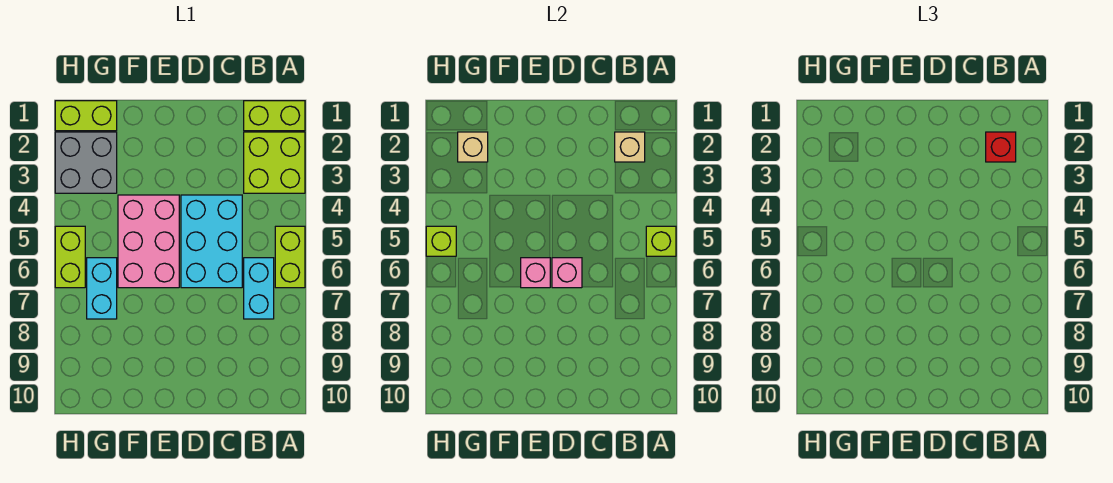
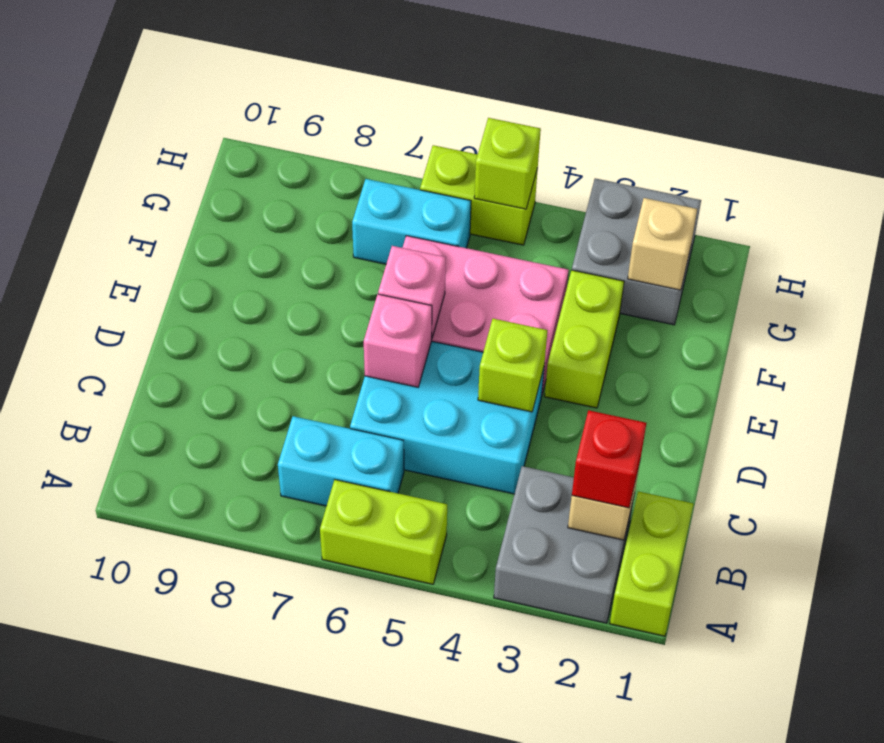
lime brick A2:B3 level 1 -> grey brick A2:B3 level 1
lime brick A5 level 2 -> lime brick D4 level 2
lime brick G1:H1 level 1 -> lime brick E3:F3 level 1

